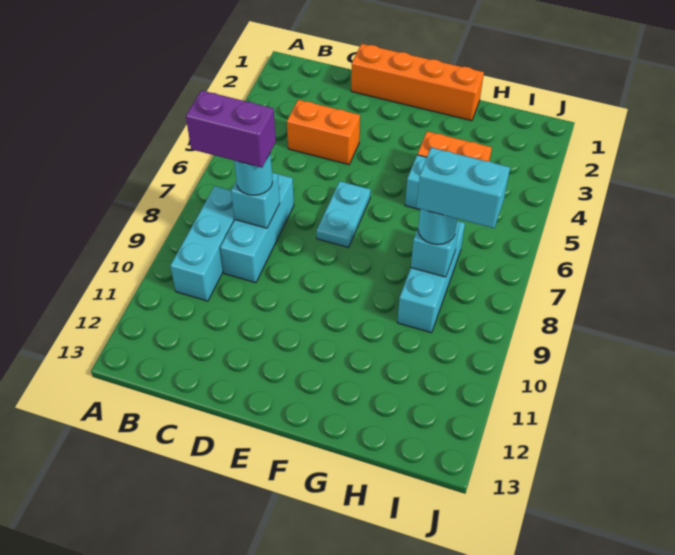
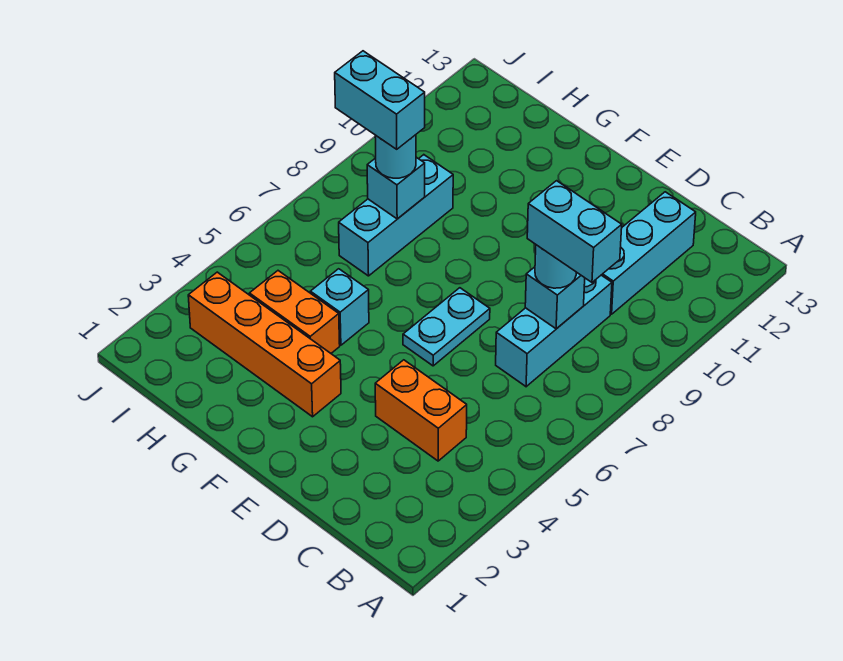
cyan brick B8:B10 level 1 -> cyan brick C10:C12 level 1
purple brick B8:C8 level 4 -> cyan brick B8:C8 level 4
orange brick D1:G1 level 1 -> orange brick F3:I3 level 1

